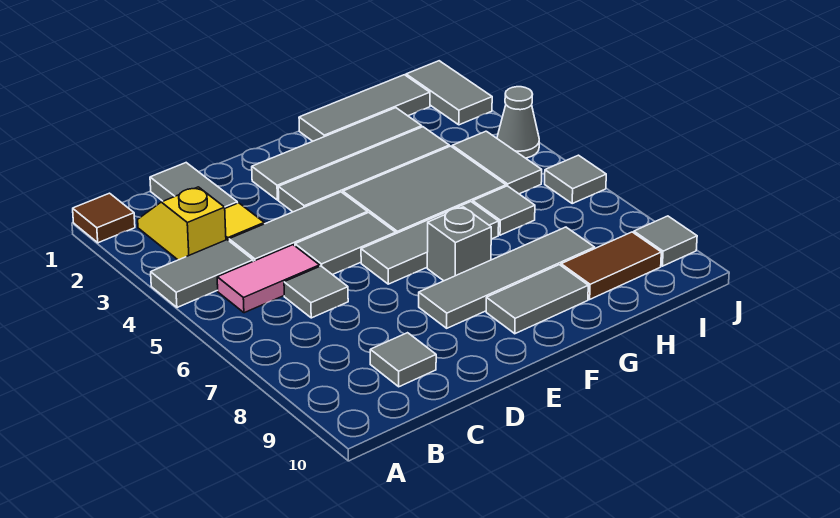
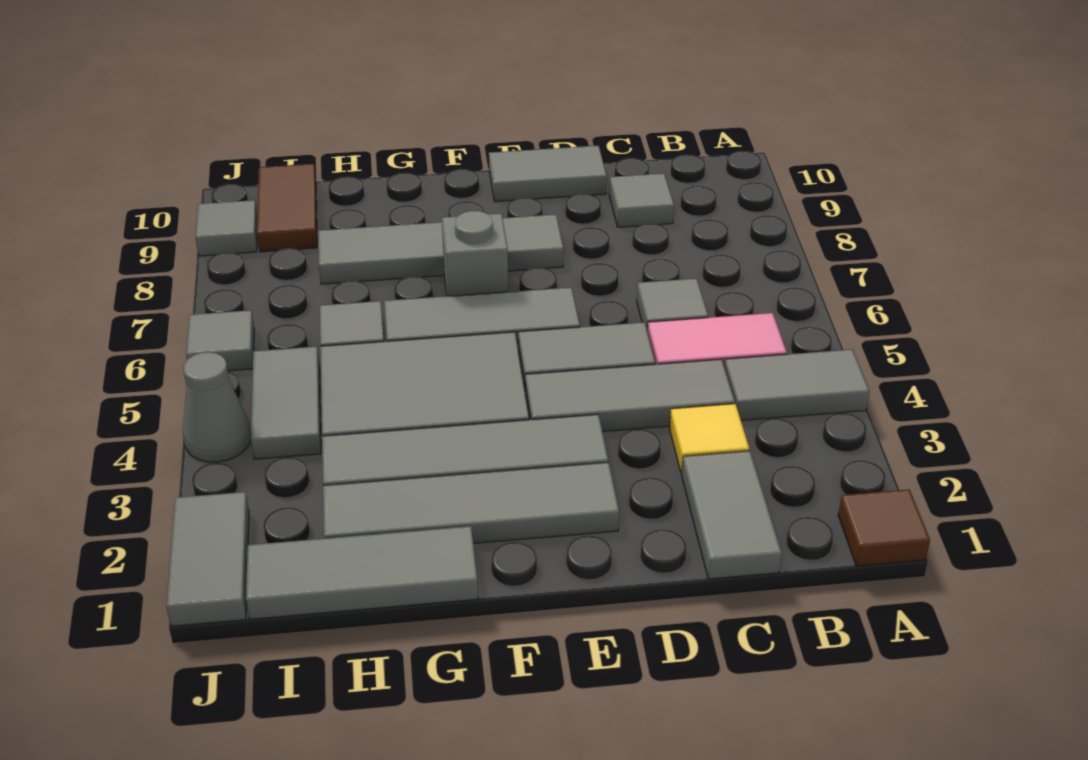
yellow slope B2:B3 level 1 top 3 -> none
grey tile F9:G9 level 1 -> grey tile D10:E10 level 1
brown tile H9:I9 level 1 -> brown tile I9:I10 level 1

